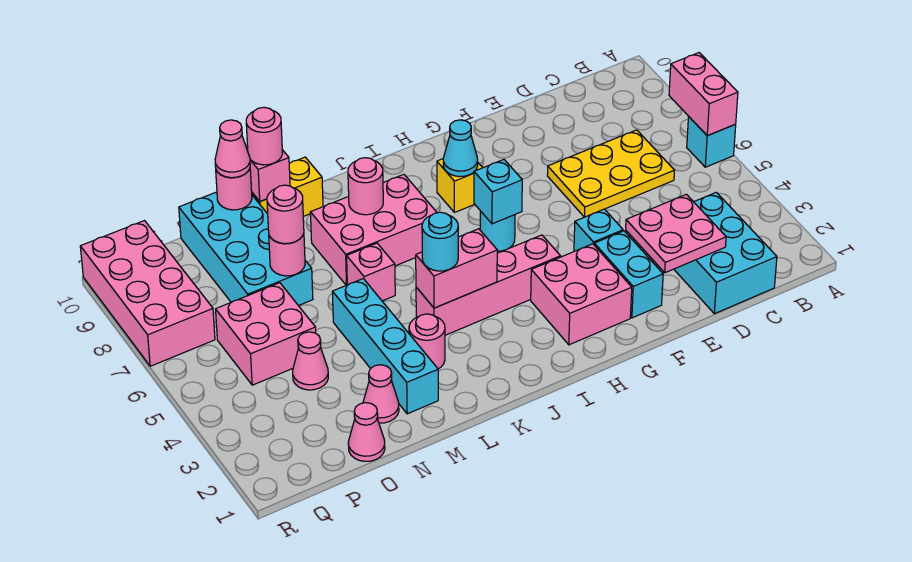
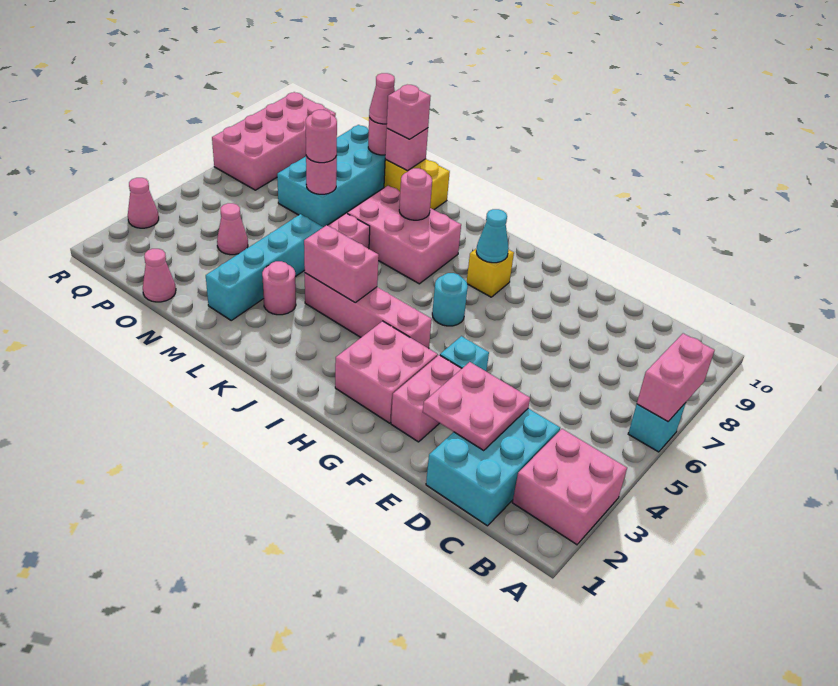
yellow plate C6:E7 level 1 -> none
cyan brick F2:F3 level 1 -> pink brick F2:F3 level 1
cyan brick H6 level 2 -> none
cyan round brick K4 level 3 -> none
pink round brick M10 level 3 -> pink brick M10 level 3
pink cone N2 level 1 -> pink cone R3 level 1
pink brick O5:P6 level 1 -> pink brick A2:B3 level 1

